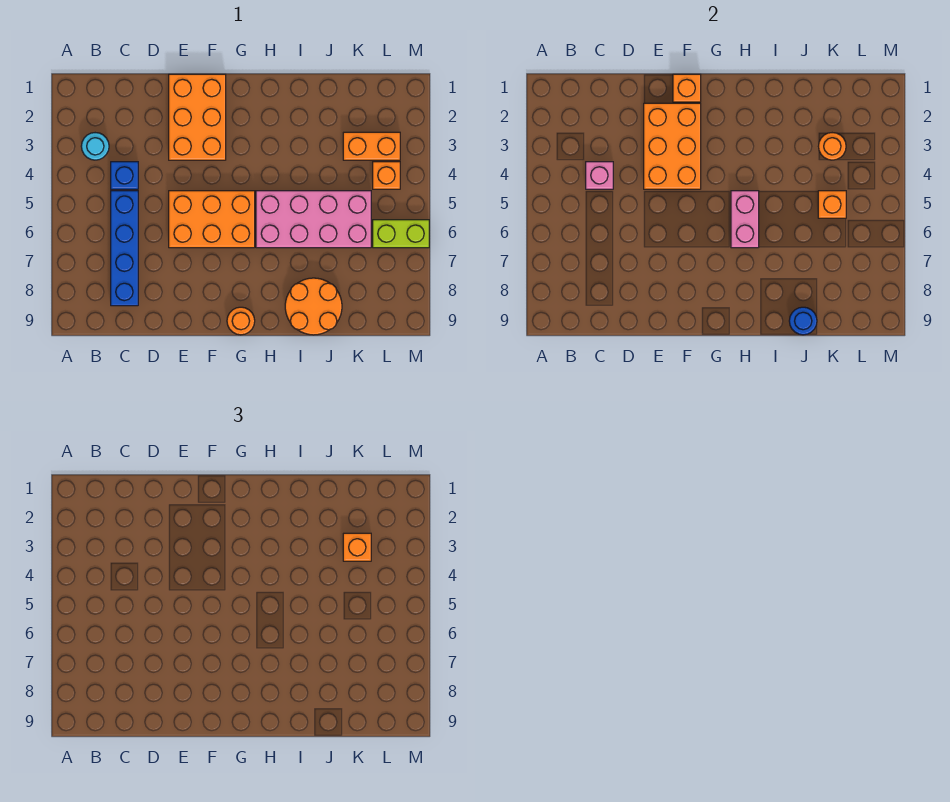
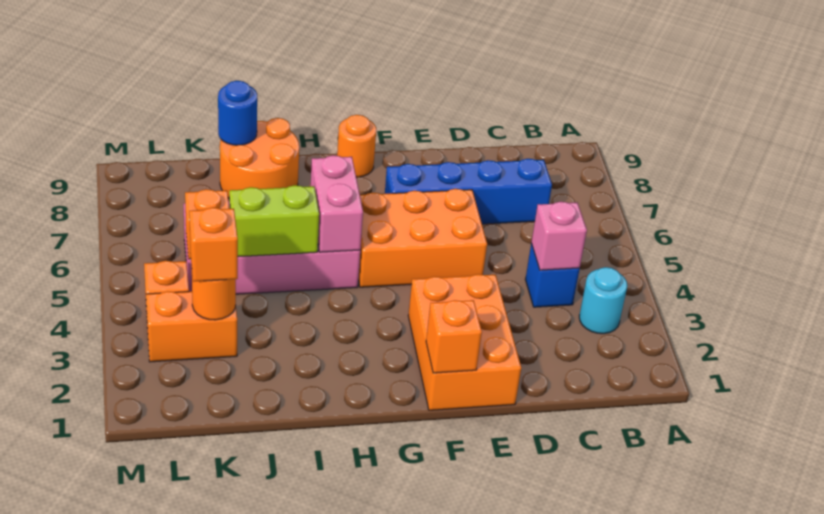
blue brick C5:C8 level 1 -> blue brick C7:F7 level 1
orange brick E2:F4 level 2 -> none
lime brick L6:M6 level 1 -> lime brick I5:J5 level 2

